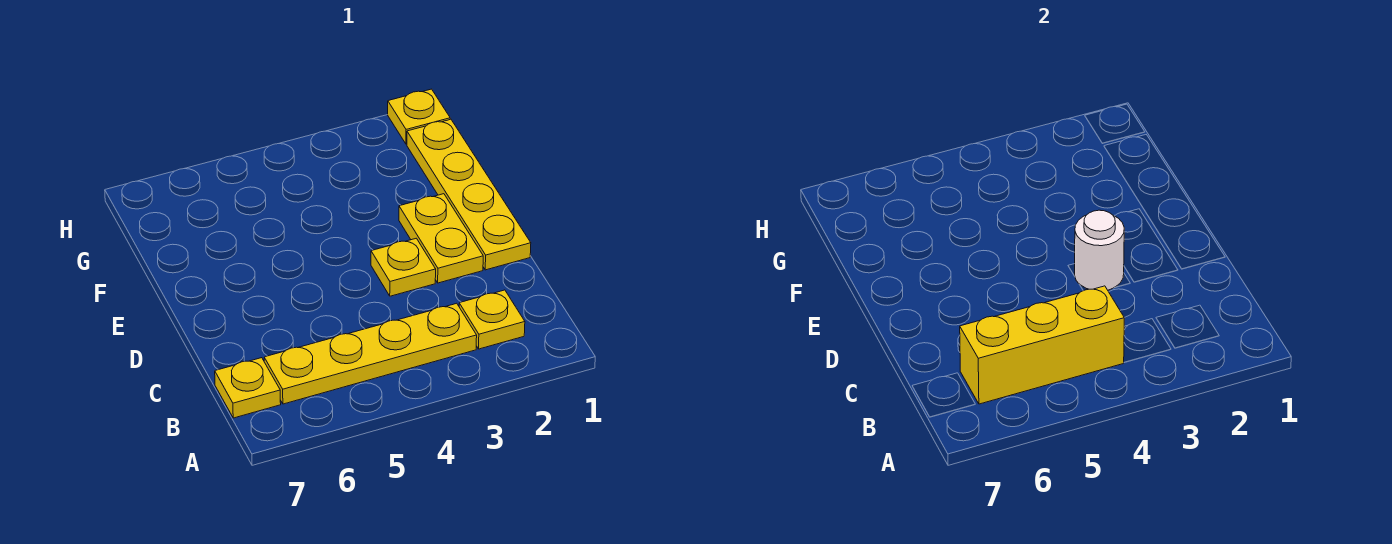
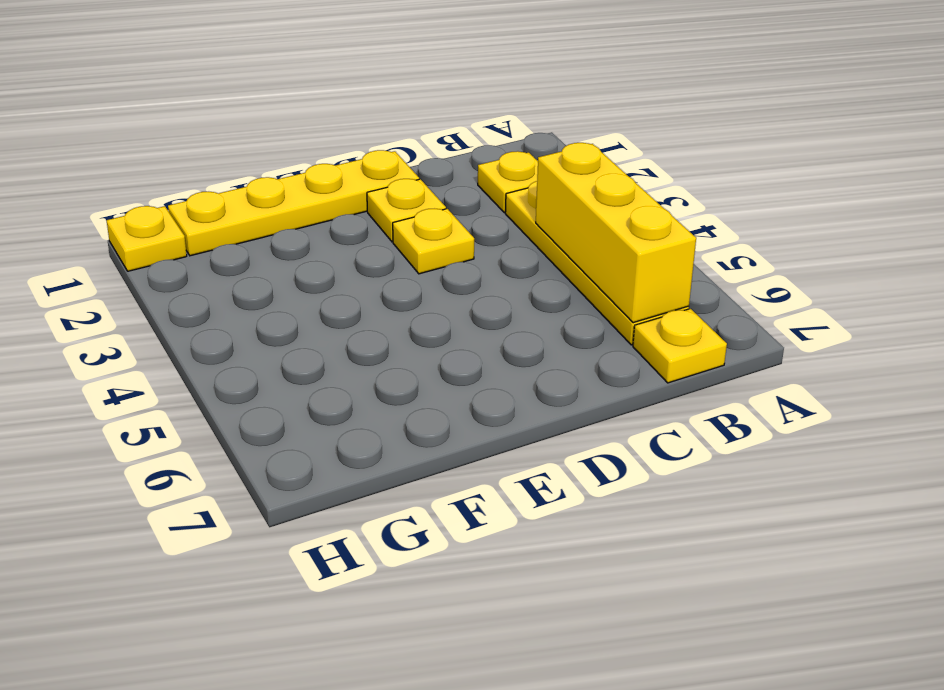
yellow plate D2:E2 level 1 -> yellow plate D2 level 1
white round brick D3 level 2 -> none

